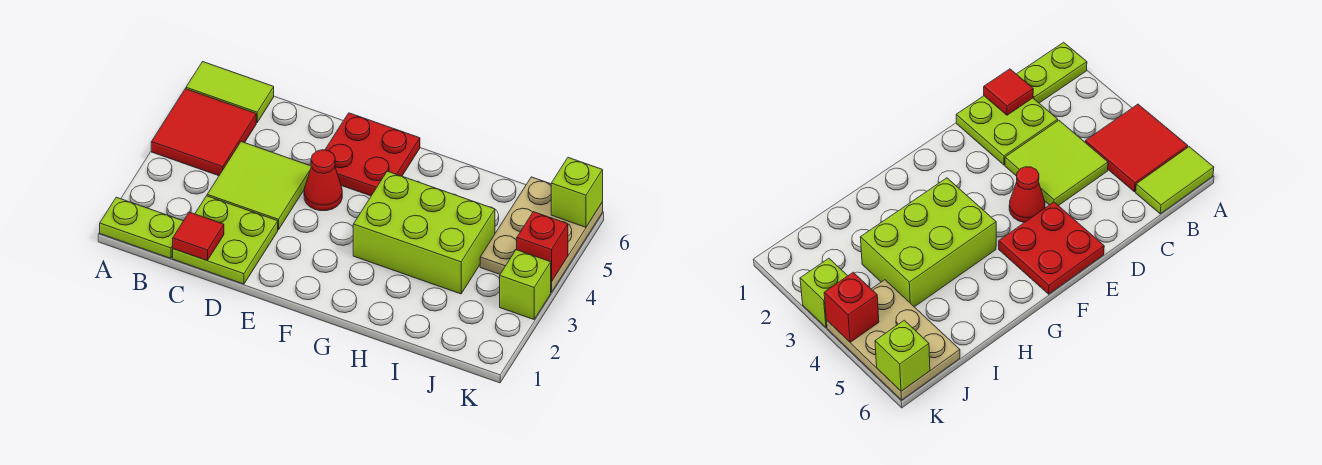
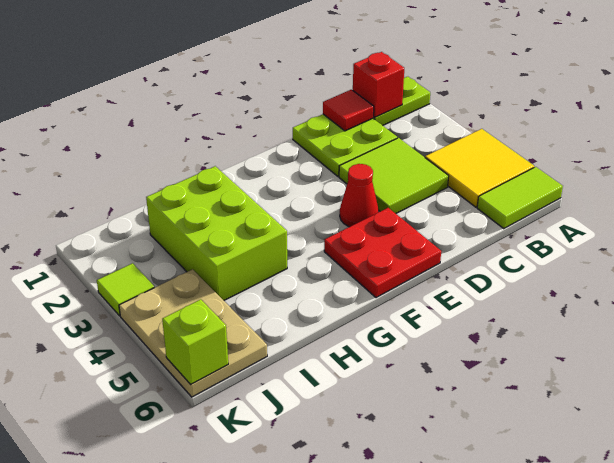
red tile A4:B5 level 1 -> yellow tile A4:B5 level 1
lime brick G3:I4 level 1 -> lime brick H2:I4 level 1
lime brick K3 level 1 -> lime tile K3 level 1
red brick K4 level 2 -> red brick B1 level 2

